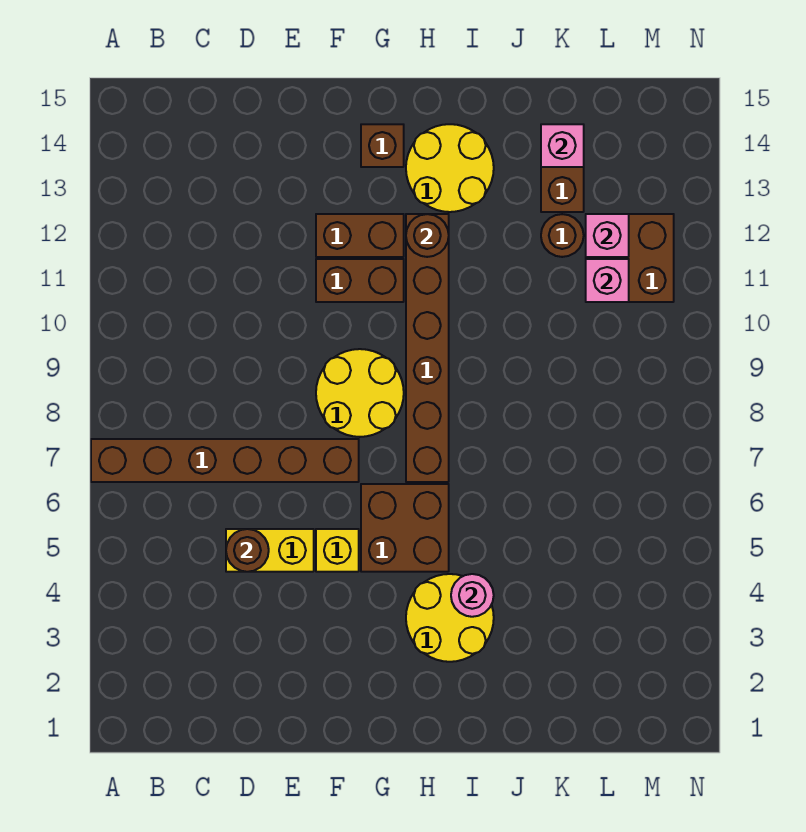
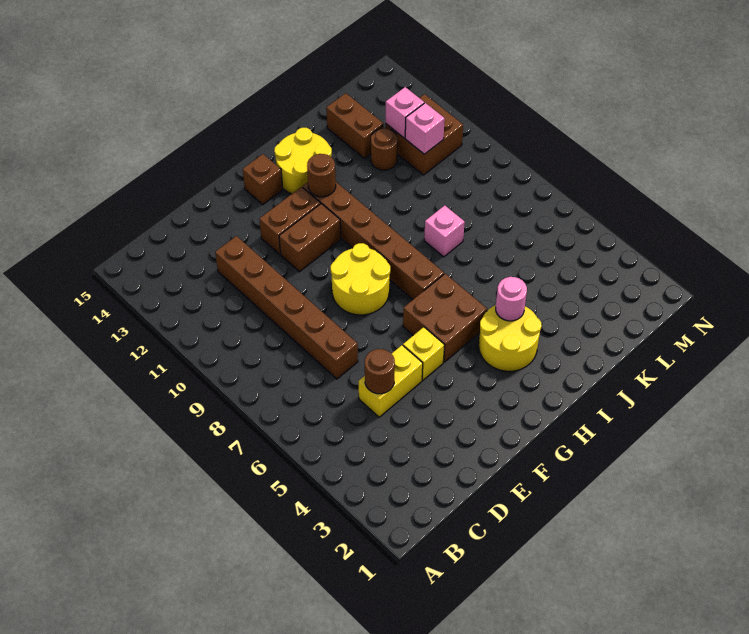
brown brick A7:F7 level 1 -> brown brick D7:D12 level 1
pink brick K14 level 2 -> pink brick J8 level 1

